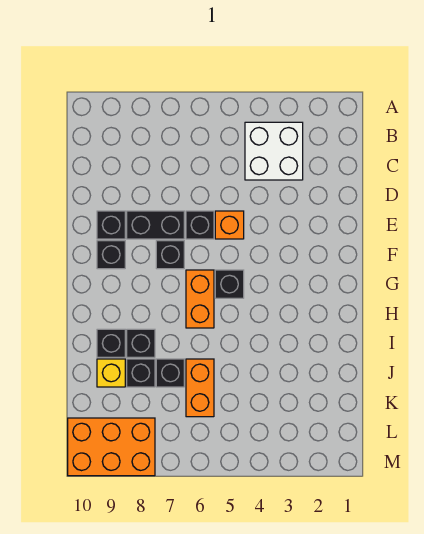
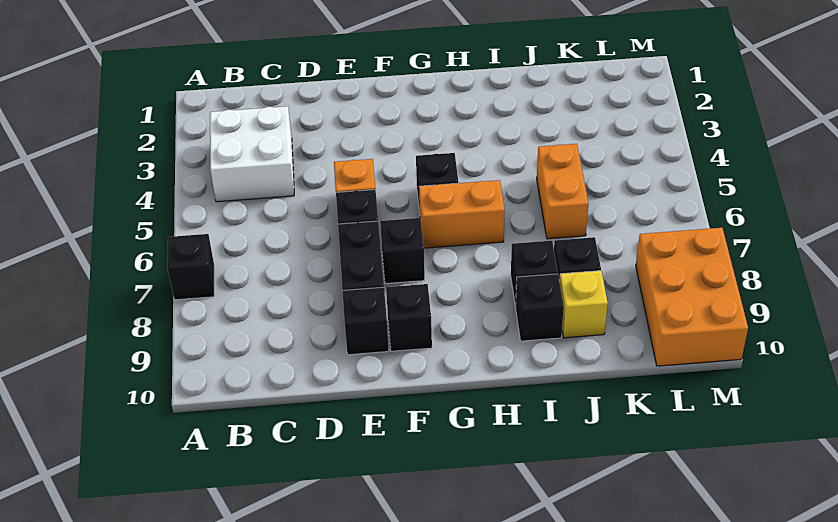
orange brick J6:K6 level 1 -> orange brick J5:J6 level 1
black brick J7 level 1 -> black brick A7 level 1

